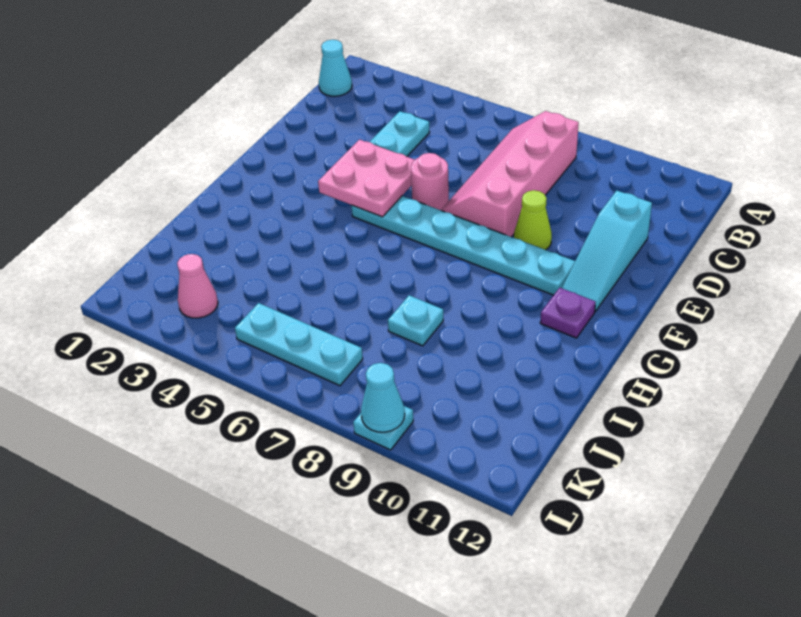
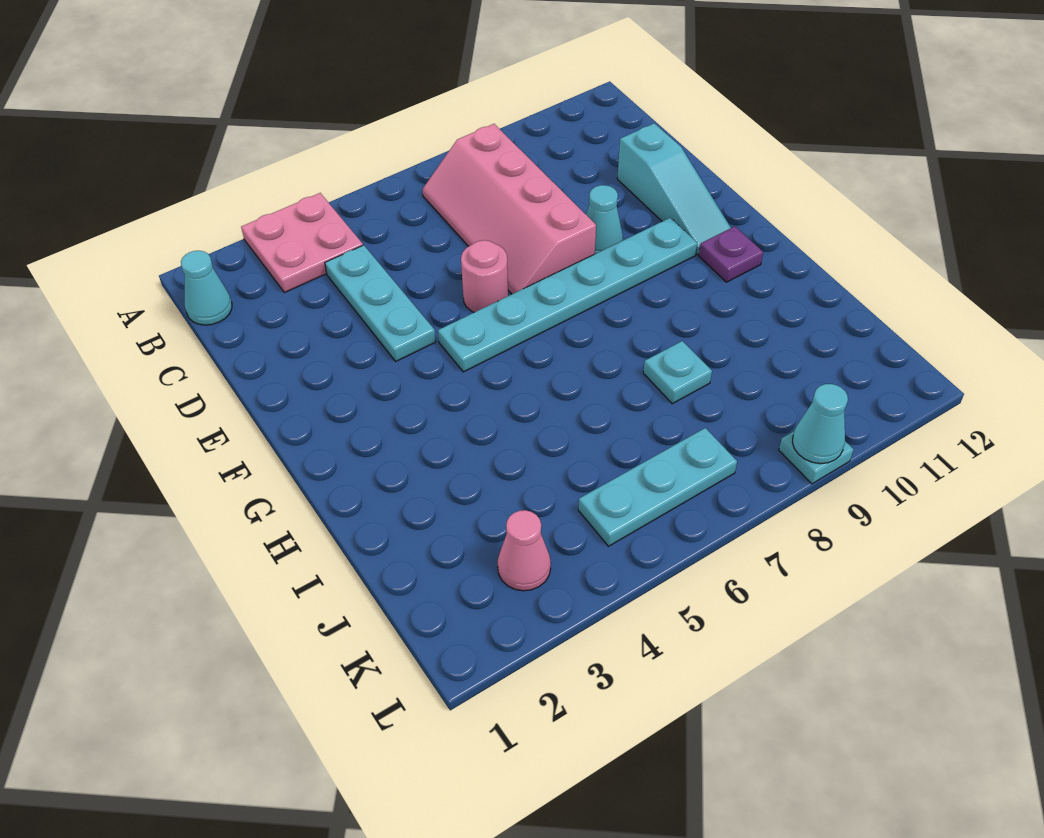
pink plate E4:F5 level 2 -> pink plate A3:B4 level 1
lime cone E9 level 1 -> cyan cone E9 level 1

